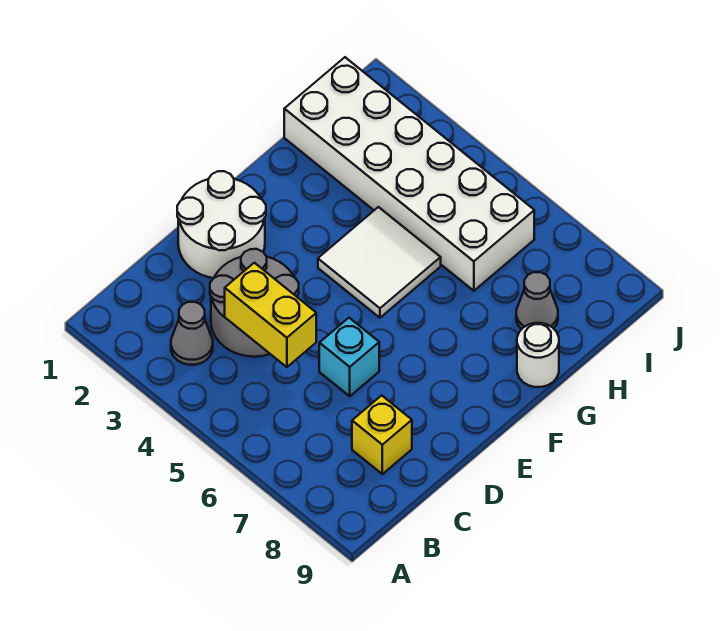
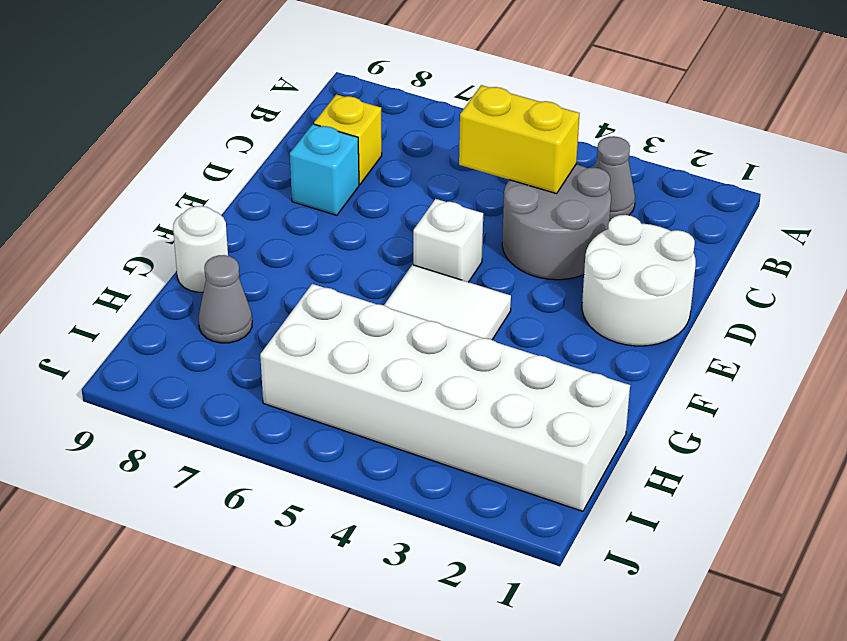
cyan brick D6 level 1 -> cyan brick D8 level 1
none -> white brick E5 level 1

